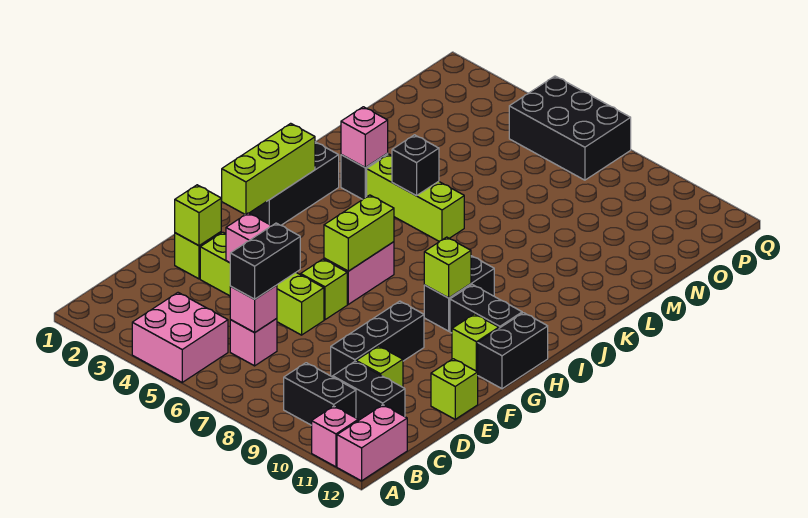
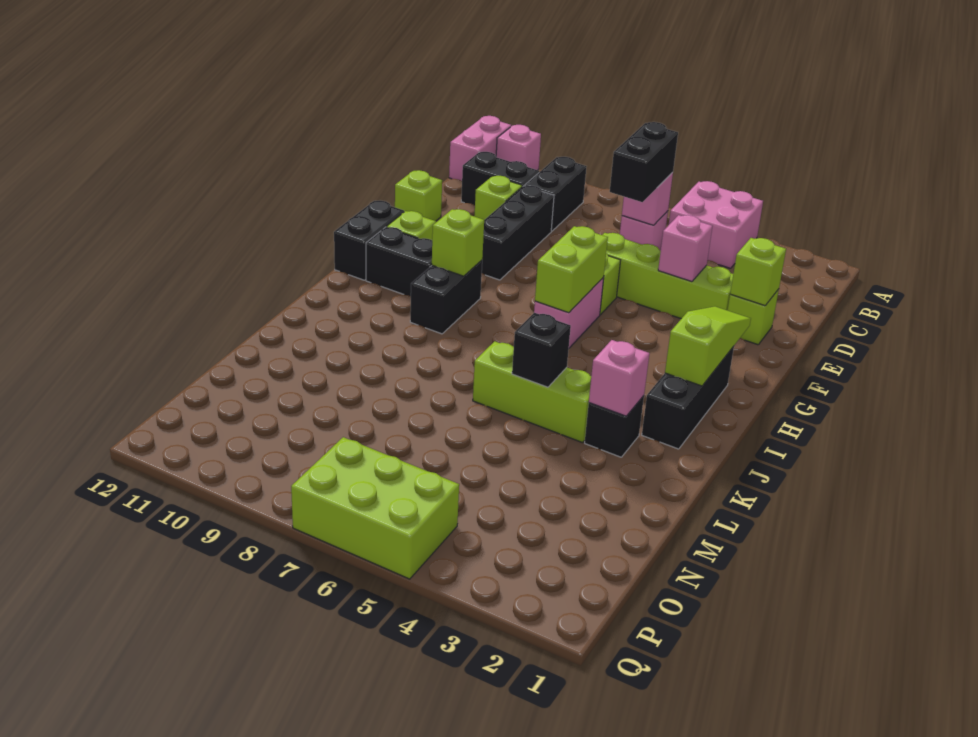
black brick B9:B10 level 1 -> black brick B9:C9 level 1
lime brick G2:I2 level 2 -> lime slope G2:I2 level 2 top I
black brick P5:Q7 level 1 -> lime brick P5:Q7 level 1

